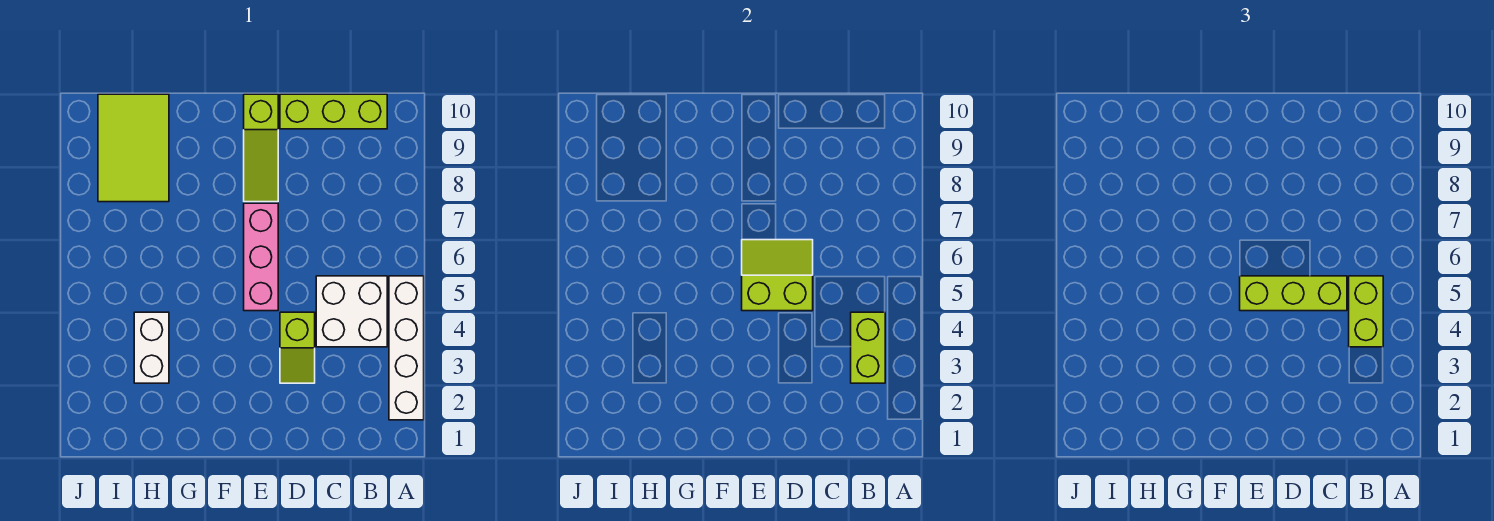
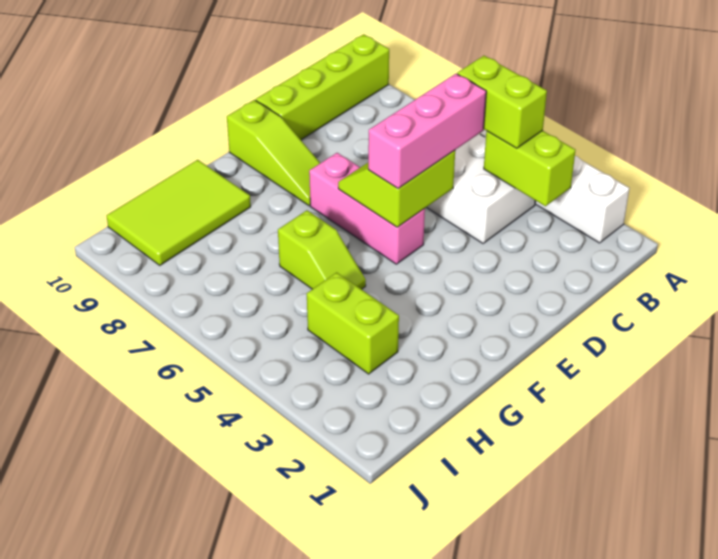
lime brick B10:D10 level 1 -> lime brick A10:D10 level 1
lime brick C5:E5 level 3 -> pink brick C5:E5 level 3
lime slope D3:D4 level 1 top 4 -> lime slope G5:G6 level 1 top 6
white brick H3:H4 level 1 -> lime brick H3:H4 level 1
lime tile H8:I10 level 1 -> lime tile G9:I10 level 1

